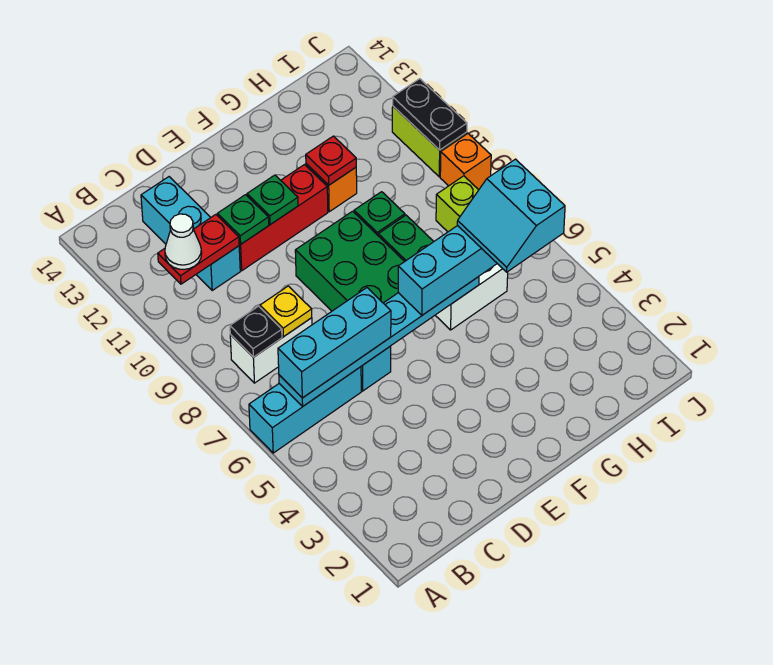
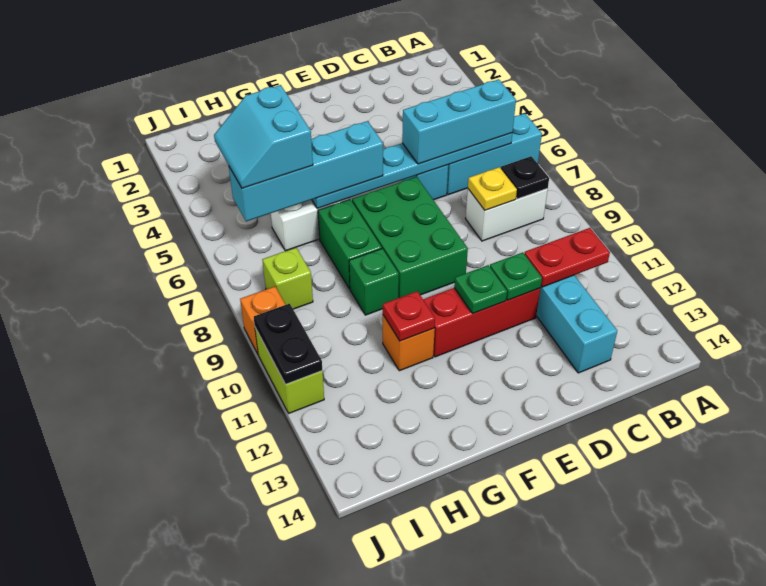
white cone B11 level 3 -> none
cyan slope H5:I6 level 4 top I -> cyan slope H5:I6 level 4 top H

